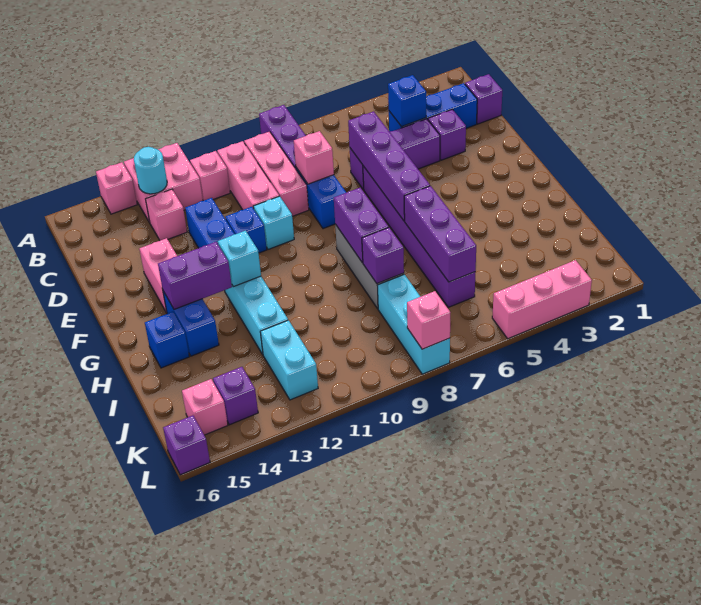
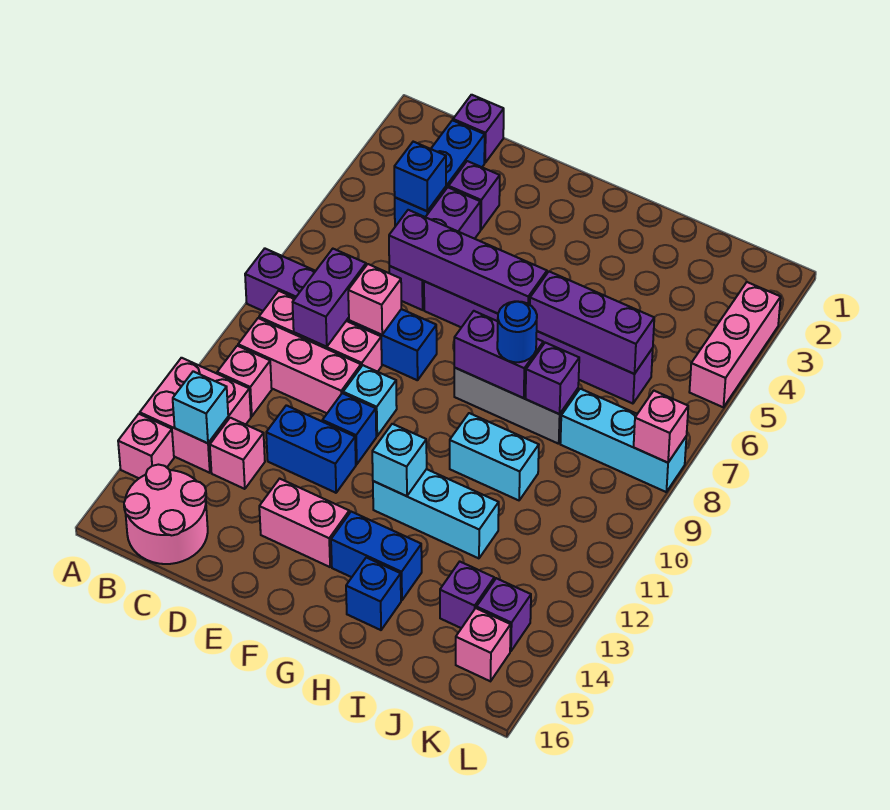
cyan round brick B13 level 2 -> cyan brick B13 level 2
none -> pink round brick B15:C16 level 1
purple brick G13:G14 level 2 -> purple brick C8:C9 level 2
none -> blue round brick H8 level 3
cyan brick J12:K12 level 1 -> cyan brick H10:I10 level 1
purple brick L16 level 1 -> purple brick J14 level 1

